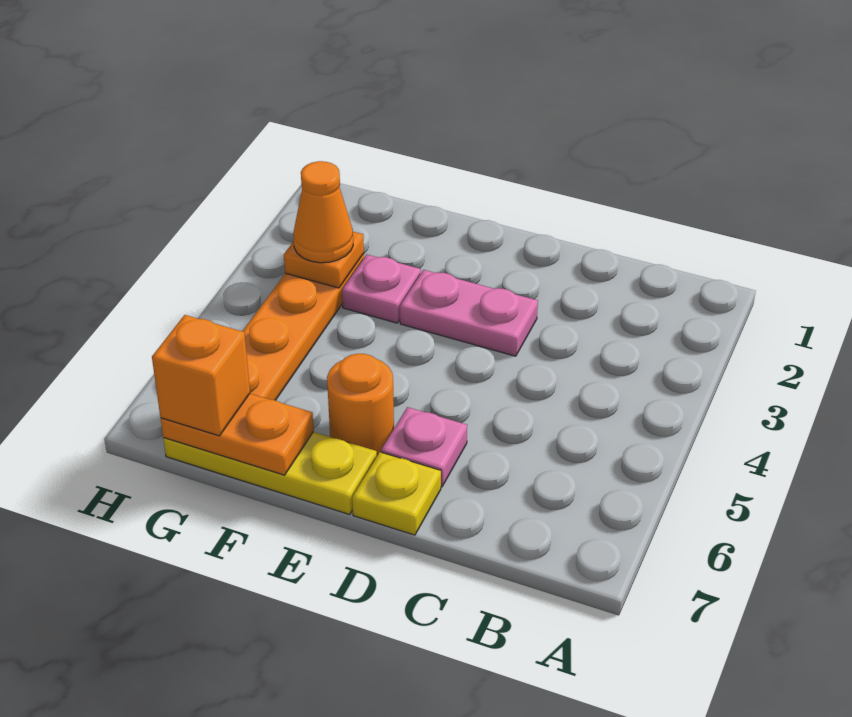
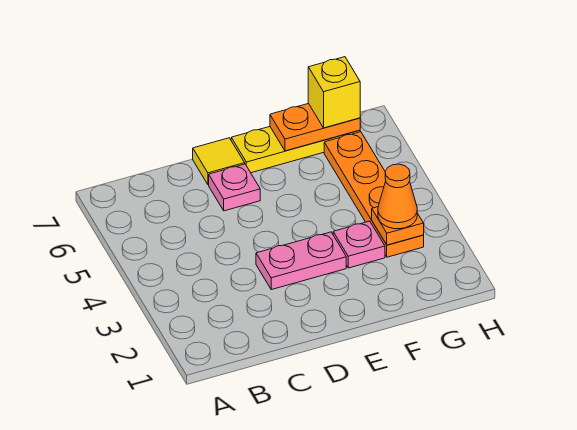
yellow plate D7 level 1 -> yellow tile D7 level 1
orange round brick E6 level 1 -> none
orange brick G7 level 3 -> yellow brick G7 level 3

